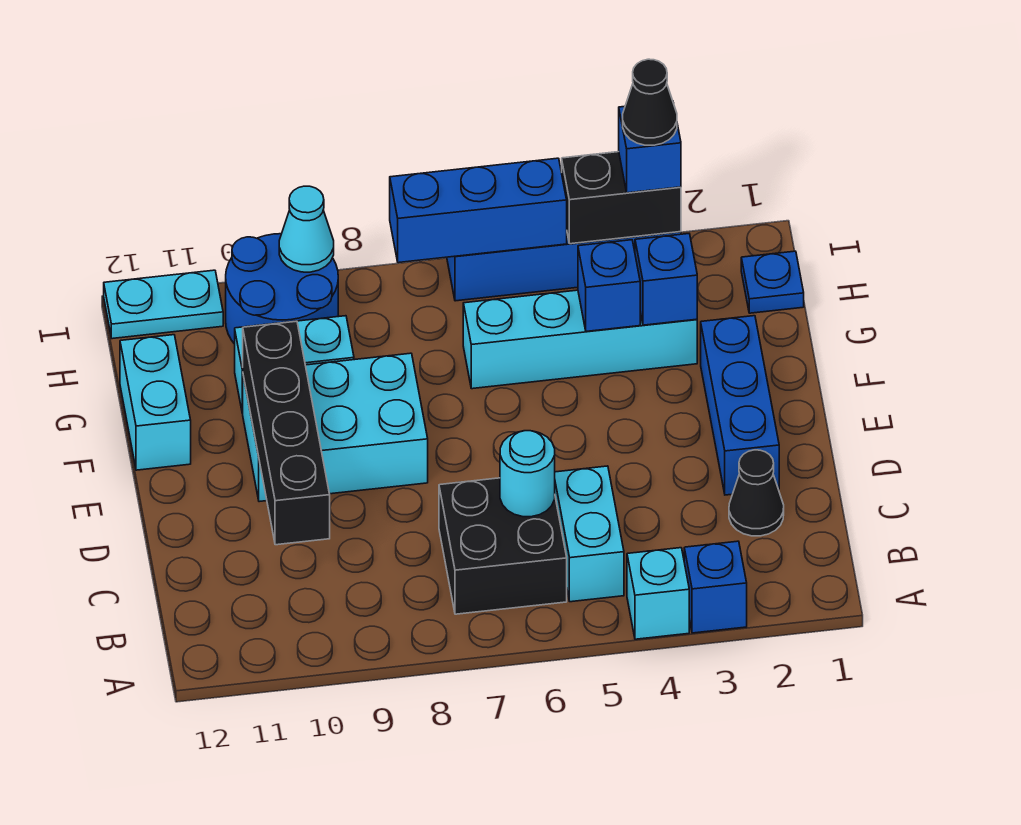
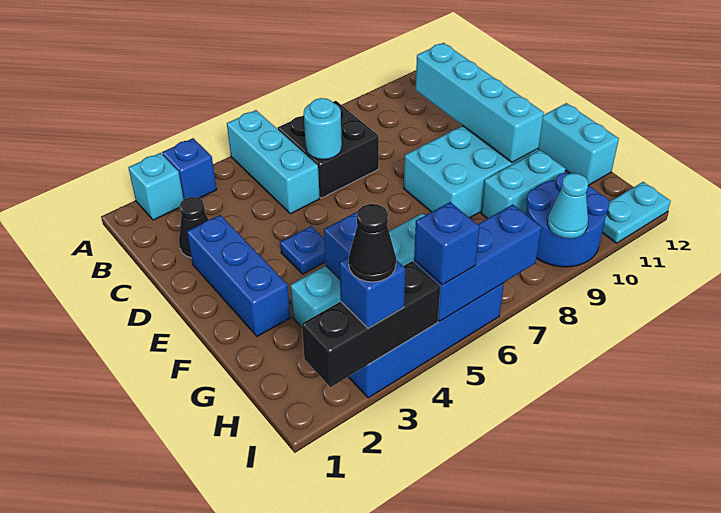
cyan brick A4 level 1 -> cyan brick A2 level 1
cyan brick B5:C5 level 1 -> cyan brick A5:C5 level 1
black brick C10:F10 level 2 -> cyan brick C10:F10 level 2
blue brick G3 level 2 -> blue brick I5 level 3
blue plate H1 level 1 -> blue plate E4 level 1
black brick I3:I4 level 2 -> black brick I2:I4 level 2

